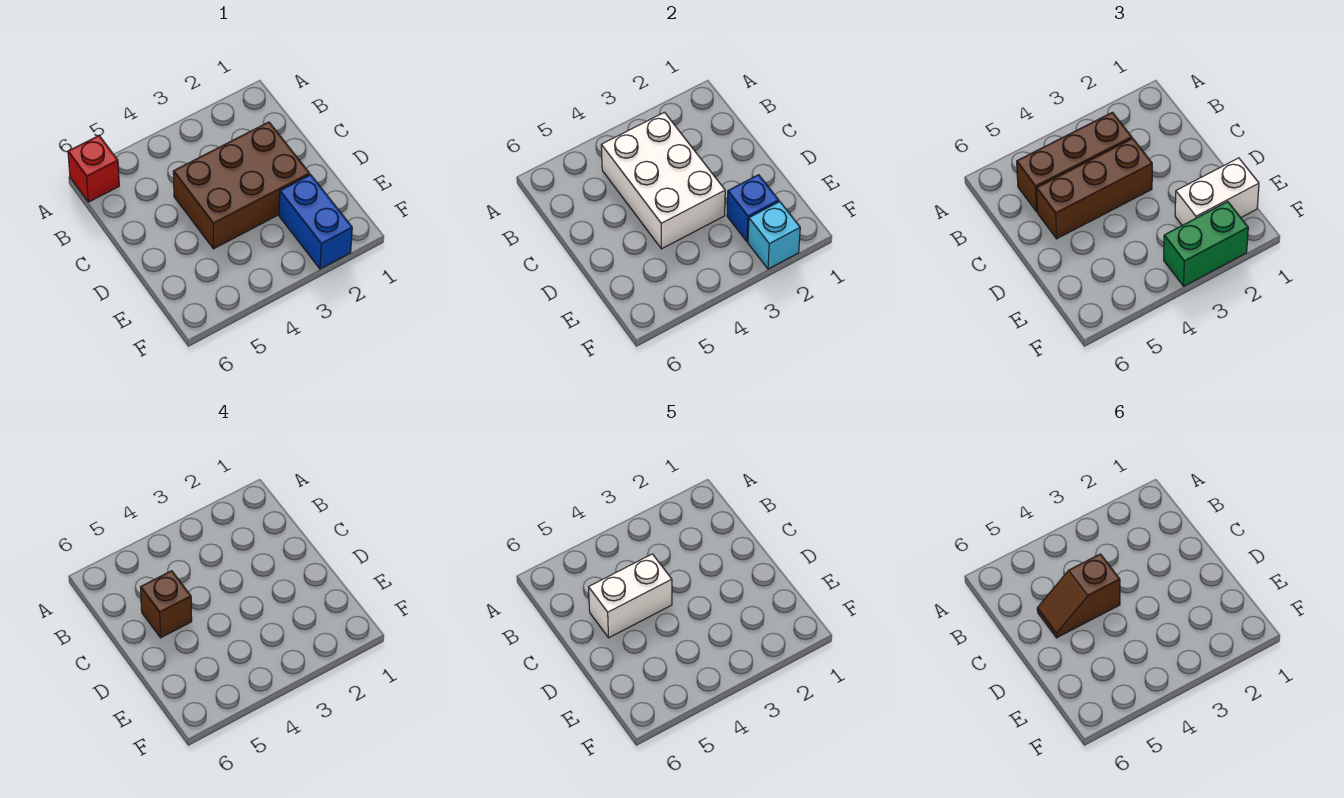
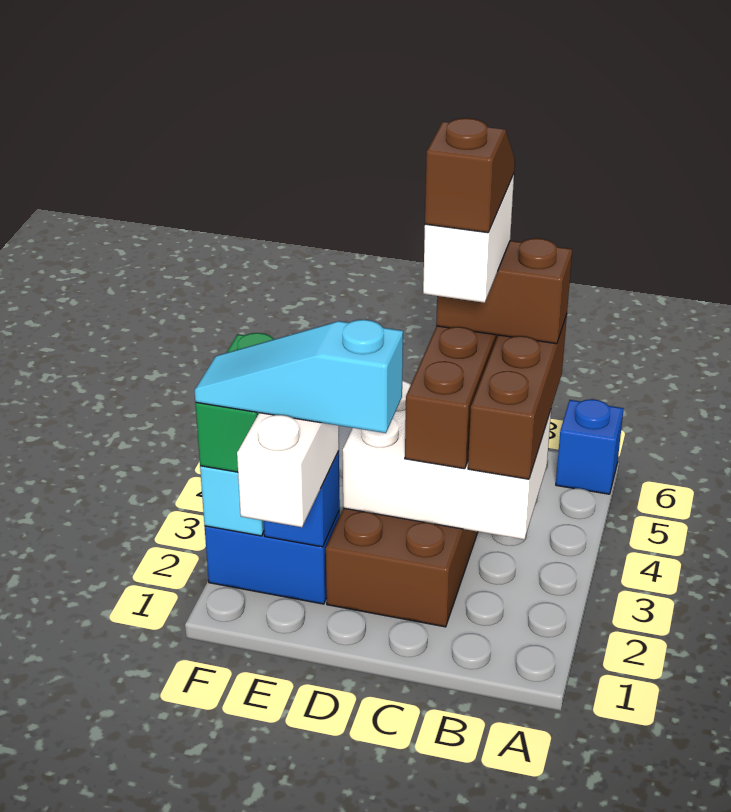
red brick A6 level 1 -> blue brick A6 level 1
brown brick C5 level 4 -> brown brick B5:C5 level 4
none -> cyan slope D2:F2 level 4 top D

